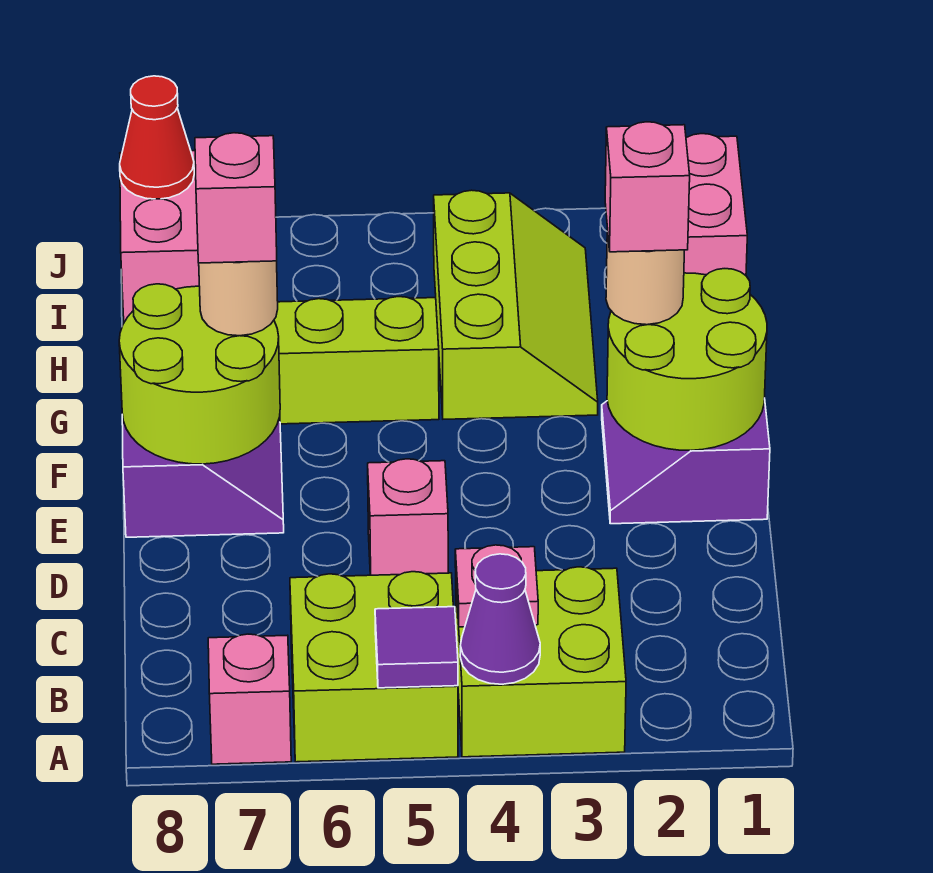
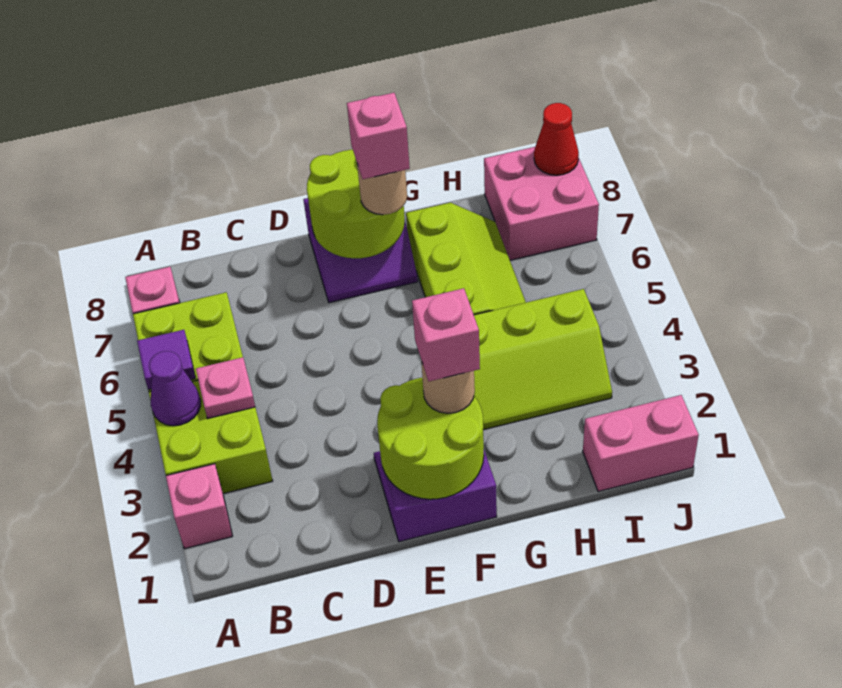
pink brick D5 level 1 -> pink brick A2 level 1

